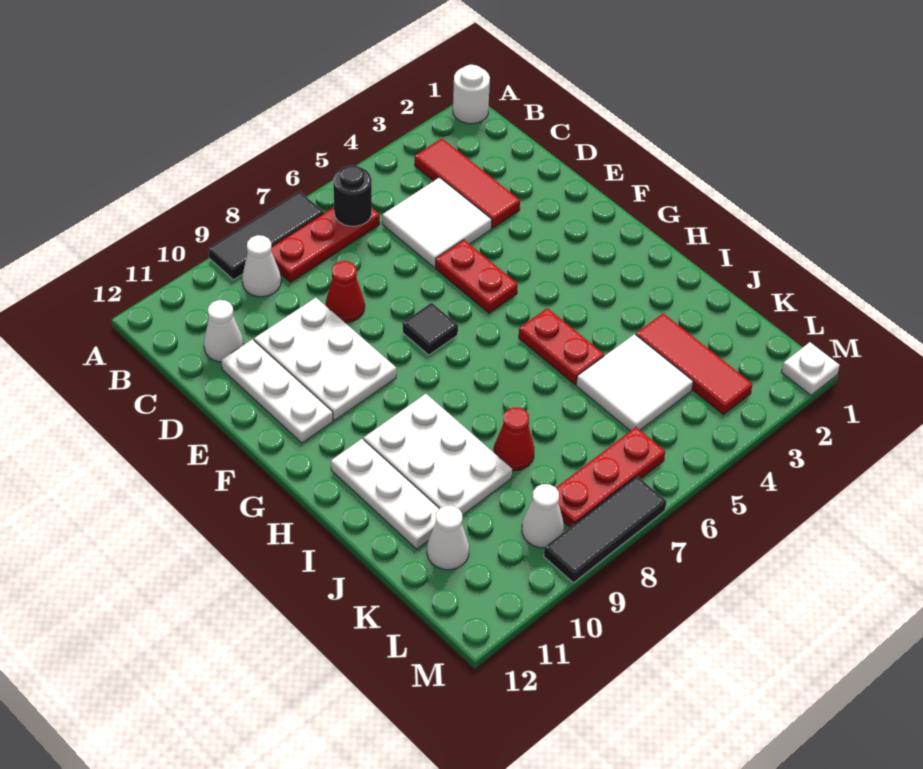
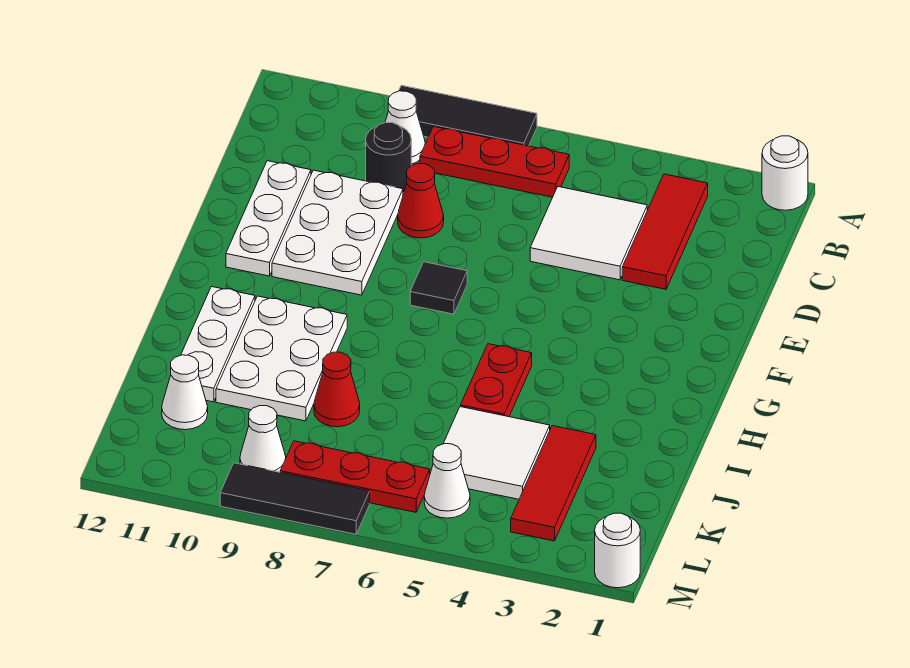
black round brick B6 level 2 -> black round brick C9 level 1
white cone C11 level 1 -> white cone L5 level 1
red plate E5:F5 level 1 -> none
white plate M1 level 1 -> white round brick M1 level 1

